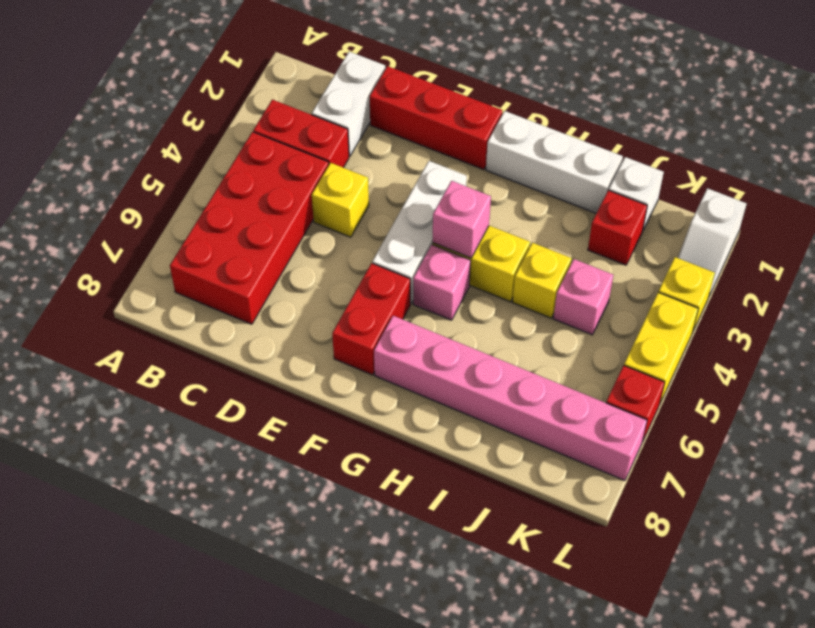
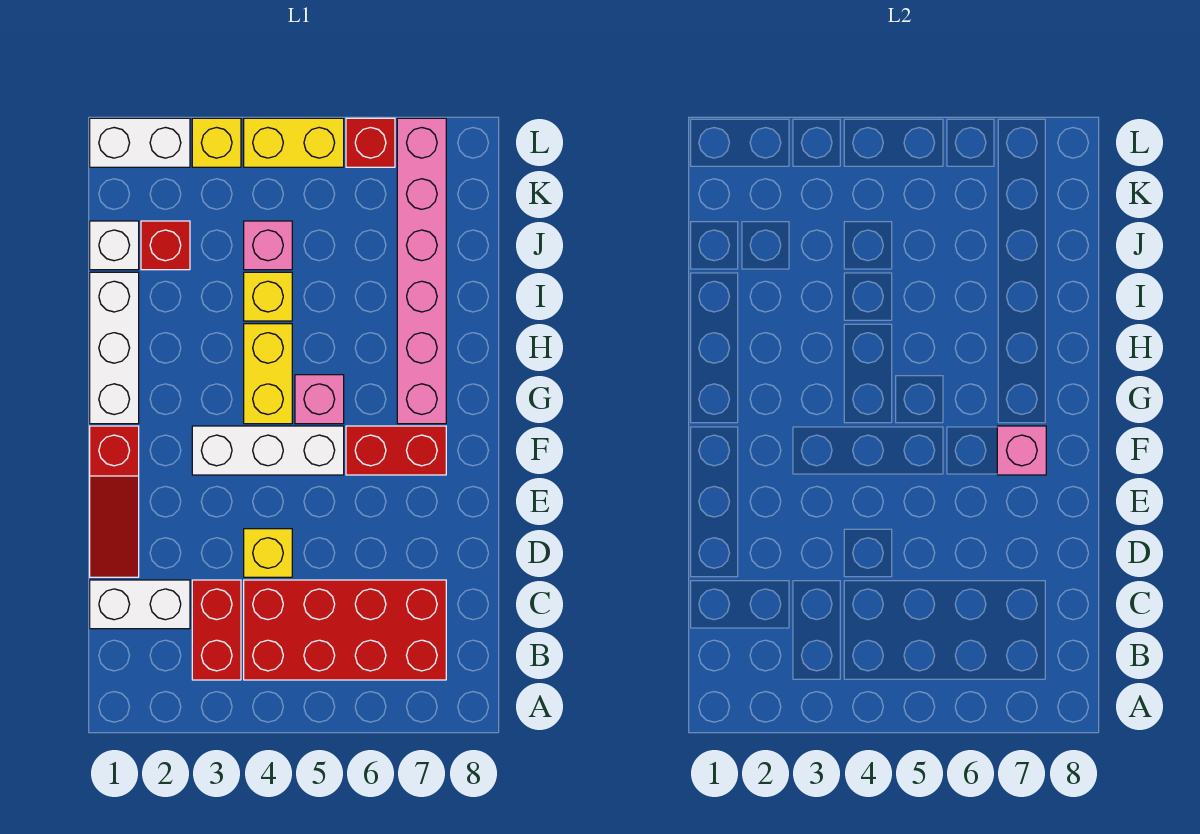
red brick D1:F1 level 1 -> red slope D1:F1 level 1 top F
pink brick G4 level 2 -> pink brick F7 level 2
white slope L1:L2 level 1 top 1 -> white brick L1:L2 level 1

